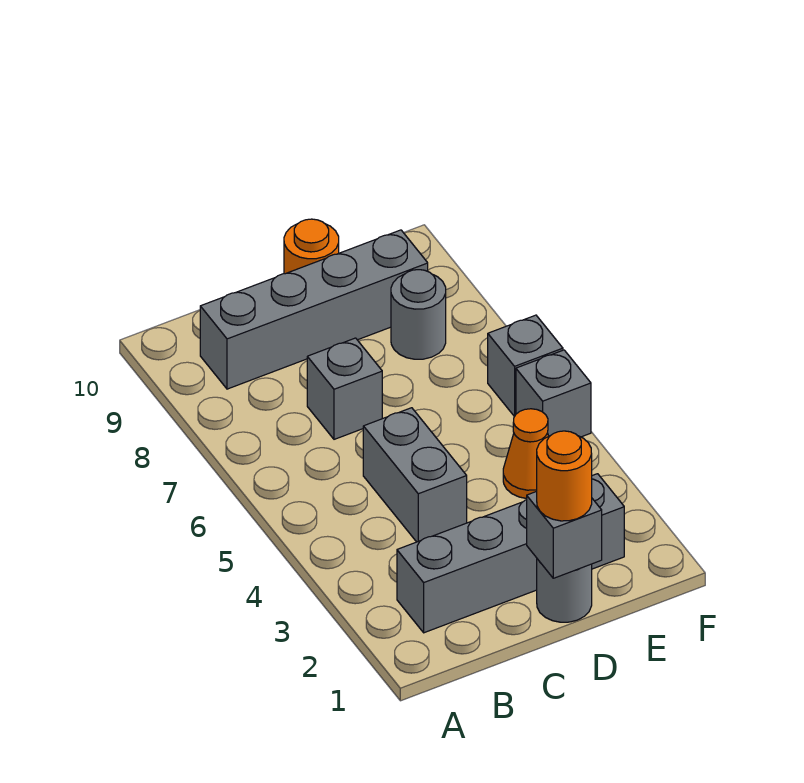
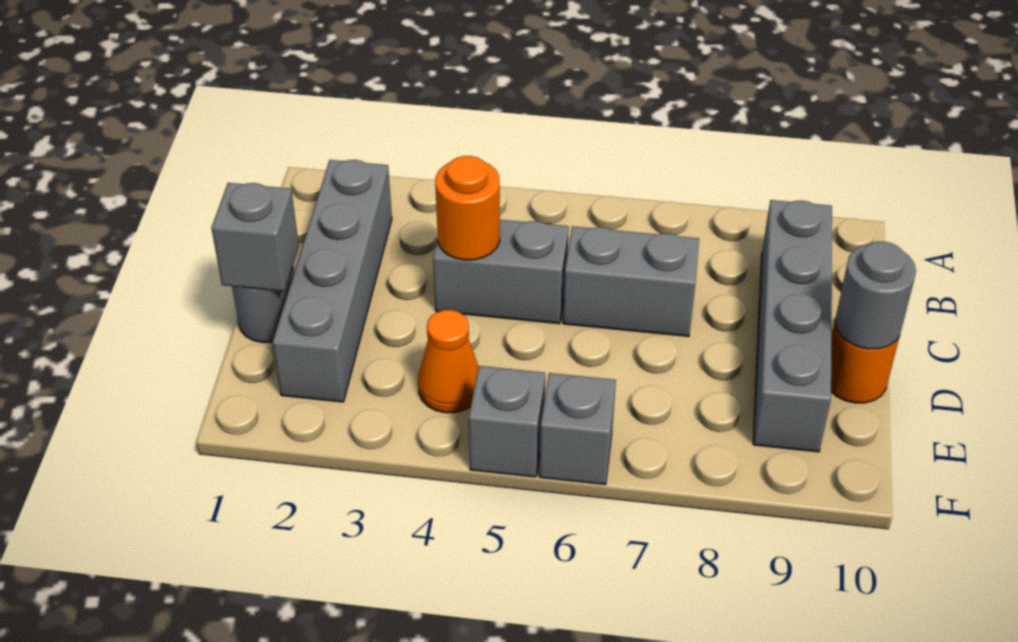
grey brick C7 level 1 -> grey brick C6:C7 level 1
orange round brick D1 level 3 -> orange round brick C4 level 2
grey round brick E8 level 1 -> grey round brick D10 level 2

